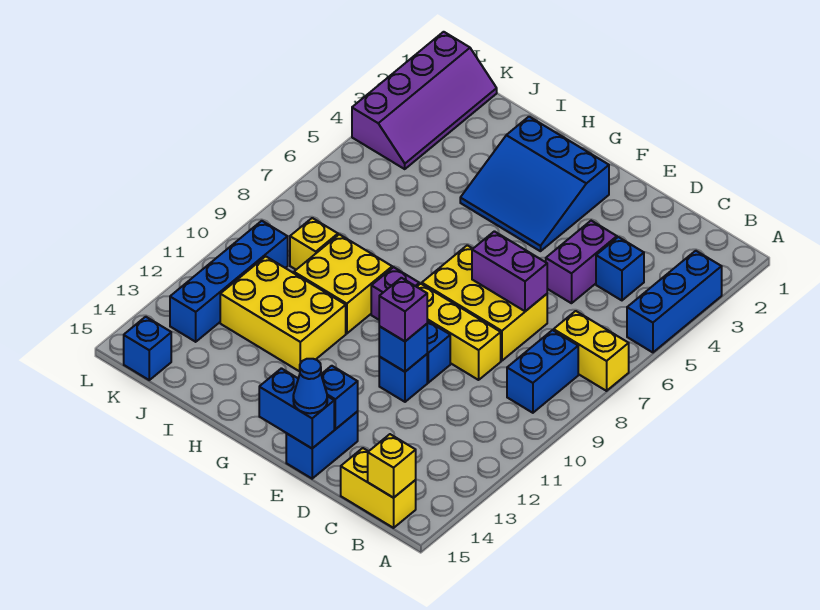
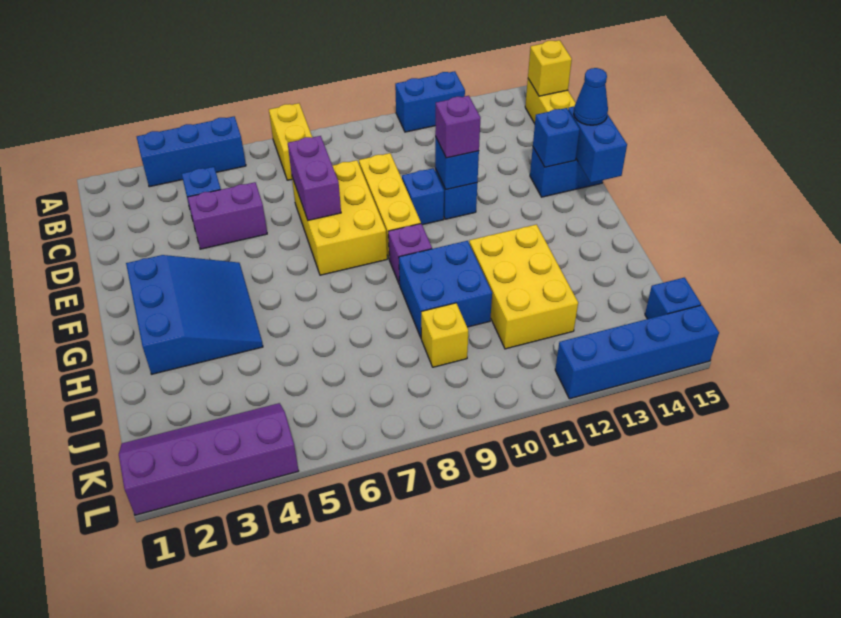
blue brick B8:B9 level 1 -> blue brick A11:A12 level 1
yellow brick H9:I10 level 1 -> blue brick H9:I10 level 1
blue brick K10:K13 level 1 -> blue brick L12:L15 level 1

